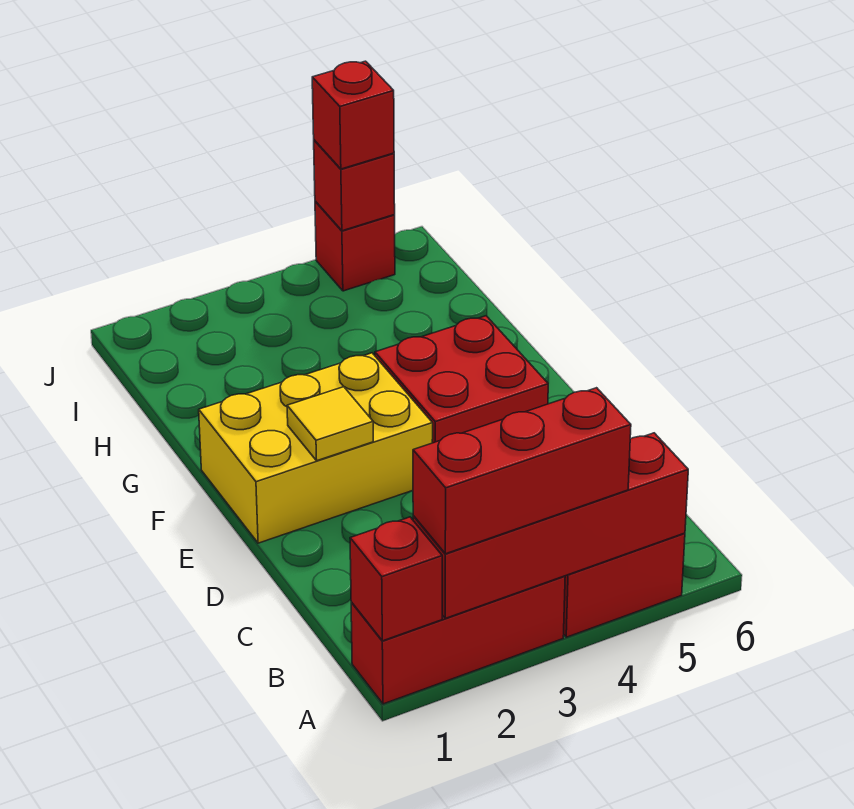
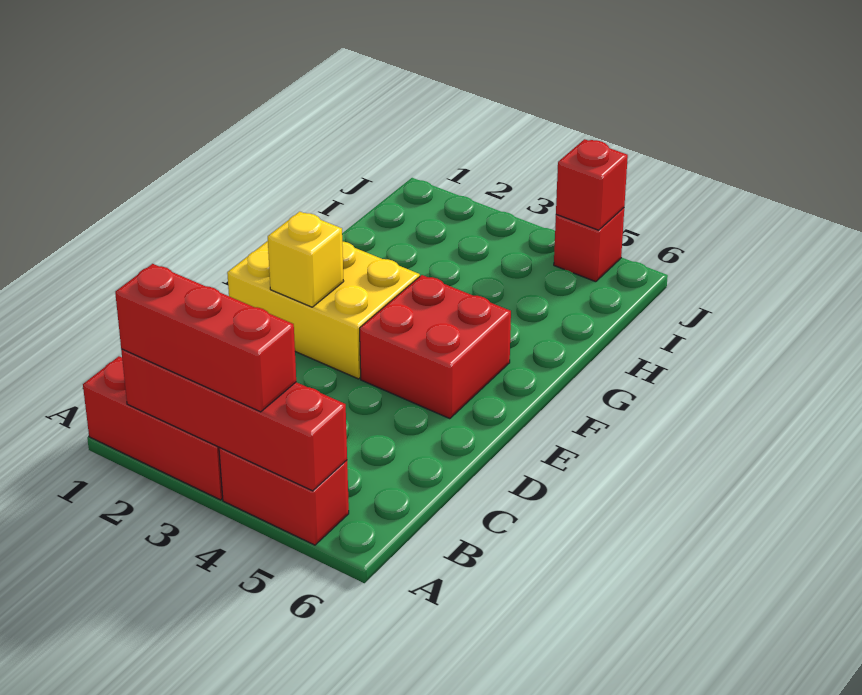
red brick A1 level 2 -> none
yellow tile E2 level 2 -> yellow brick E2 level 2
red brick J5 level 3 -> none

